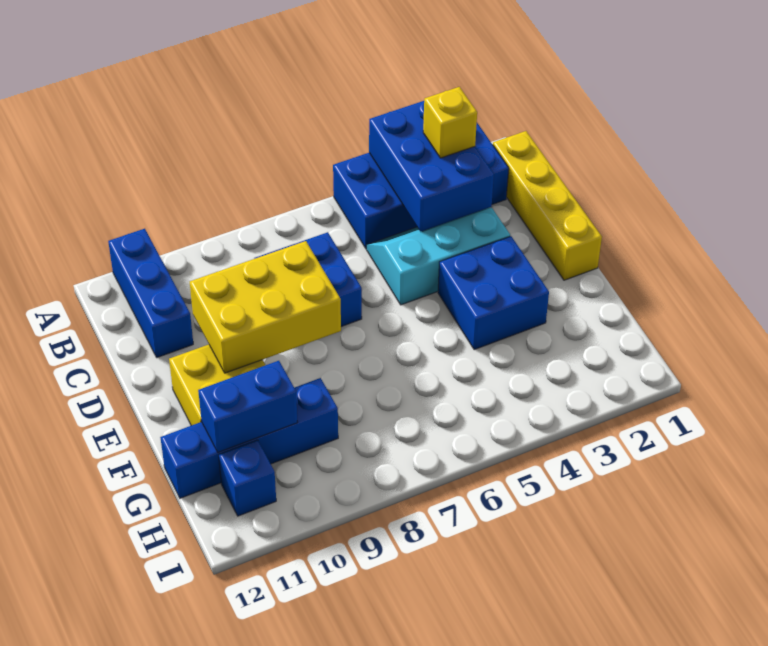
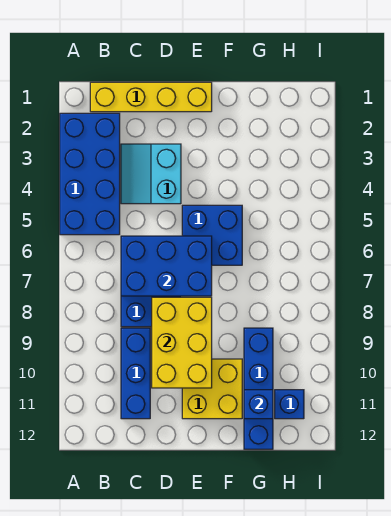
blue brick A3:C4 level 2 -> blue brick C6:E7 level 2
blue brick A11:C11 level 1 -> blue brick C9:C11 level 1
yellow brick B3 level 3 -> none
cyan slope C3:D5 level 1 top D -> cyan slope C3:D4 level 1 top D
blue brick E3:F4 level 1 -> blue brick E5:F6 level 1
blue brick G10:G11 level 2 -> blue brick G11 level 2

